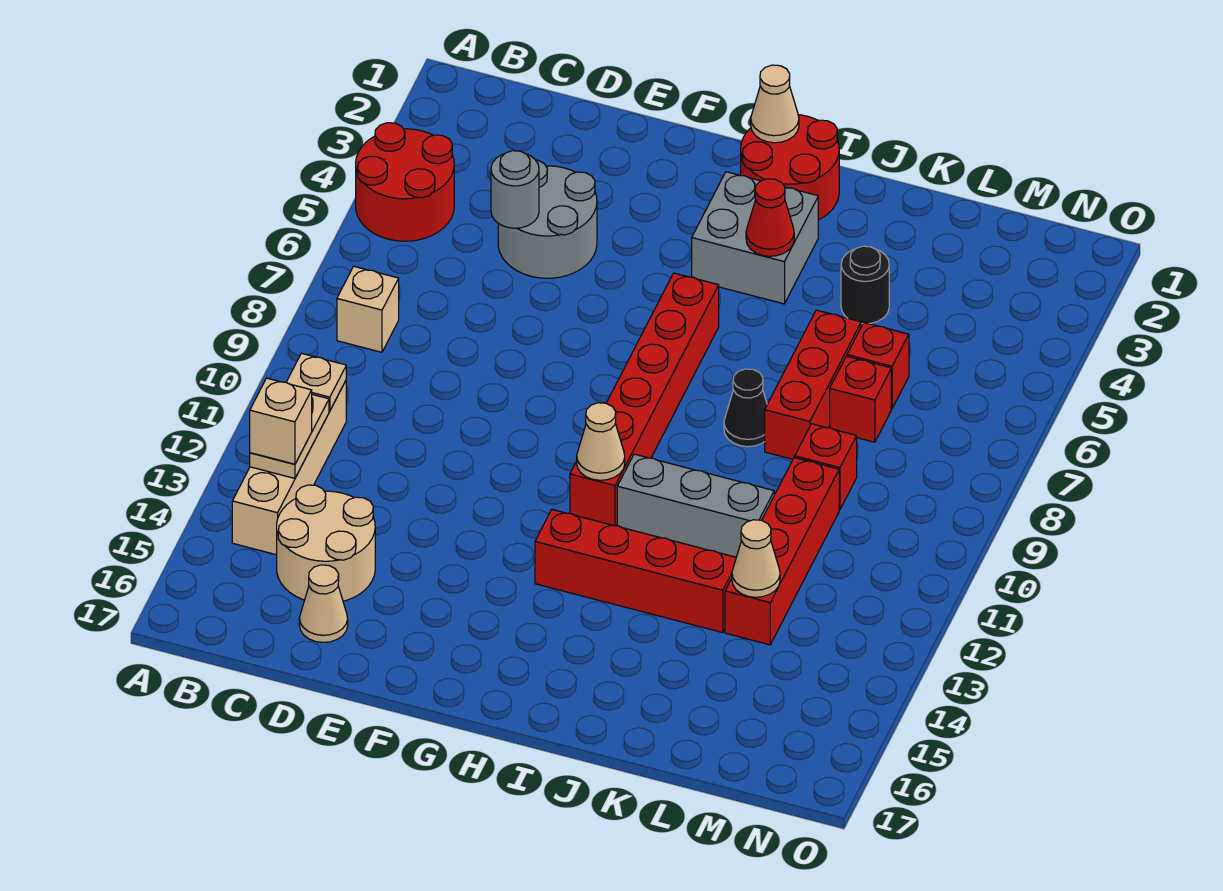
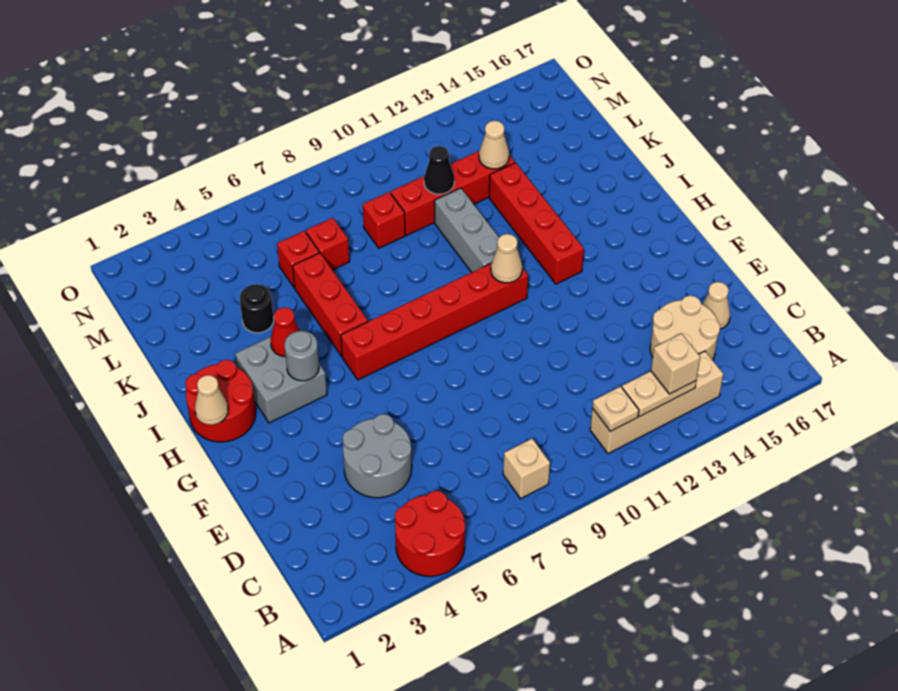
grey round brick D5 level 2 -> grey round brick H4 level 2
black cone J8 level 1 -> black cone L11 level 2
red brick K6:K8 level 1 -> red brick I6:K6 level 1

